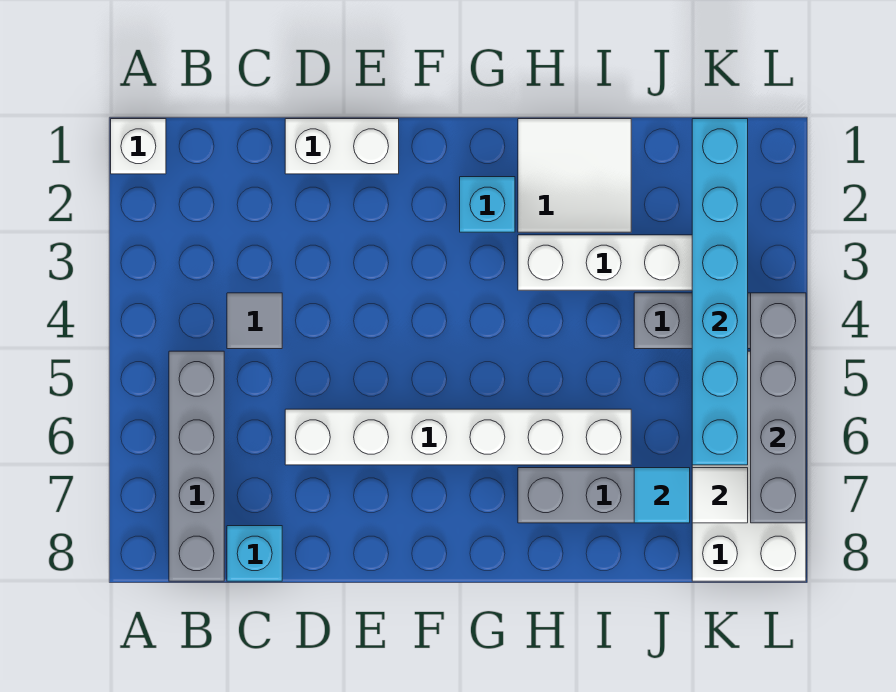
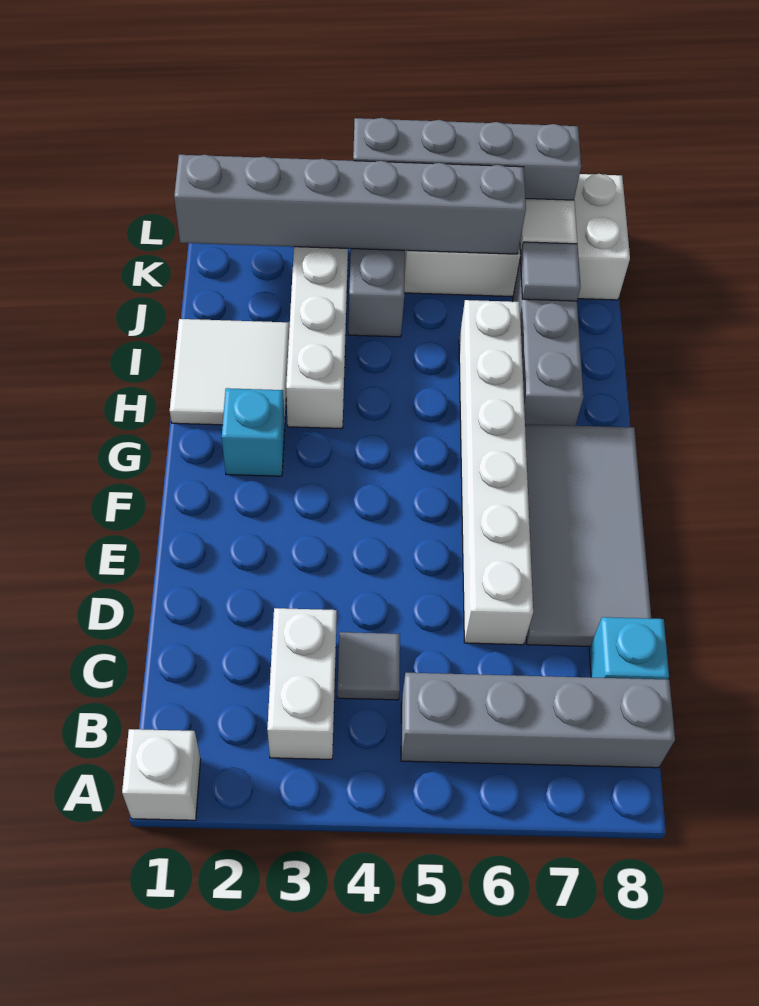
white brick D1:E1 level 1 -> white brick B3:C3 level 1
none -> grey tile D7:G8 level 1
cyan tile J7 level 2 -> grey tile J7 level 2
cyan brick K1:K6 level 2 -> grey brick K1:K6 level 2

